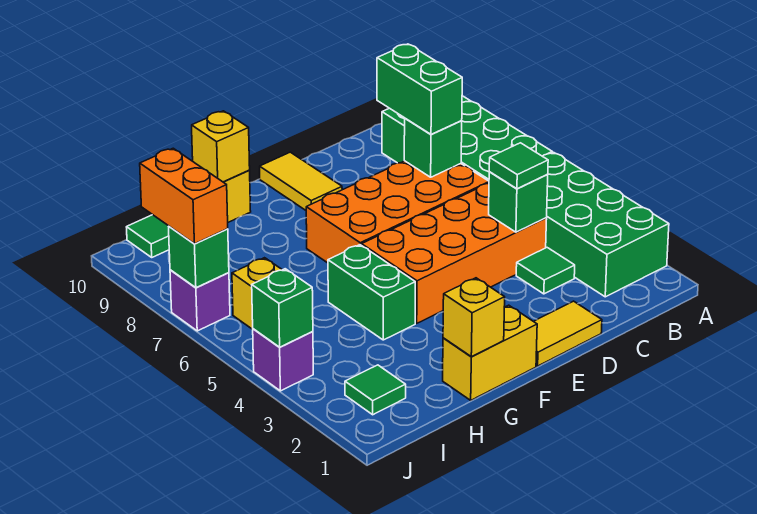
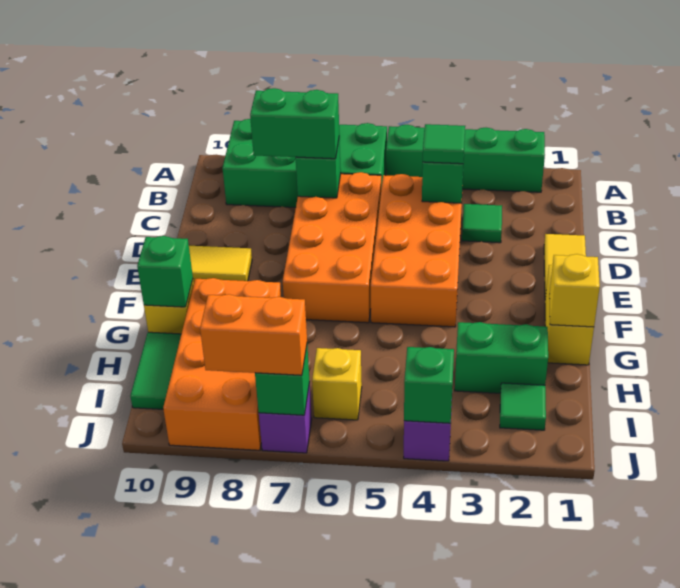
green brick A2:B5 level 1 -> green brick A2:A5 level 1
green brick G4:G5 level 1 -> green brick H2:H3 level 1
none -> orange brick G8:J9 level 1
yellow brick G10 level 2 -> green brick G10 level 2

